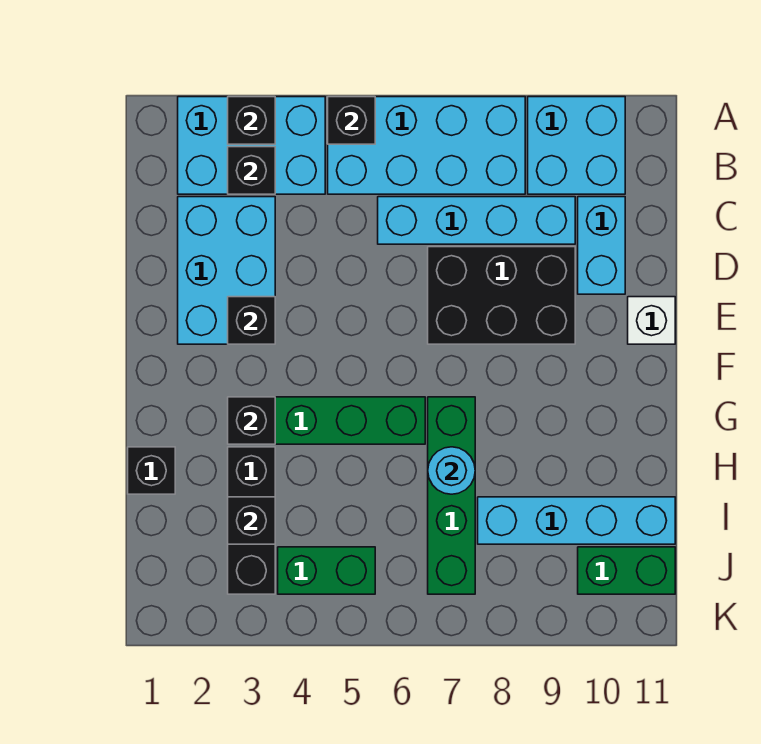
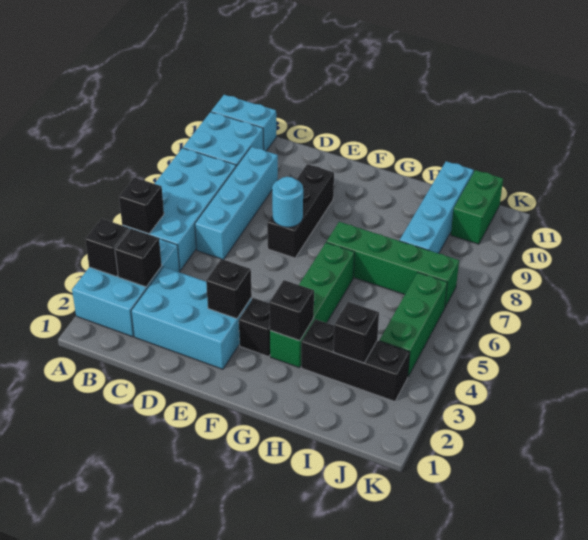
cyan brick C10:D10 level 1 -> cyan brick A11:B11 level 1
black brick D7:E9 level 1 -> black brick E7:E9 level 1
white brick E11 level 1 -> none
black brick H1 level 1 -> black brick F3 level 1
cyan round brick H7 level 2 -> cyan round brick E7 level 2
green brick J4:J5 level 1 -> green brick J4:J6 level 1

